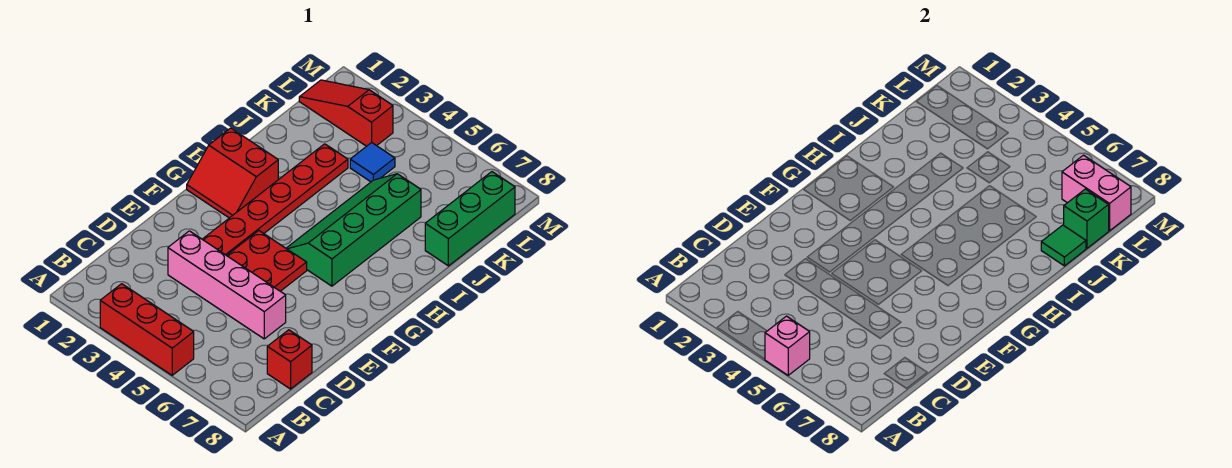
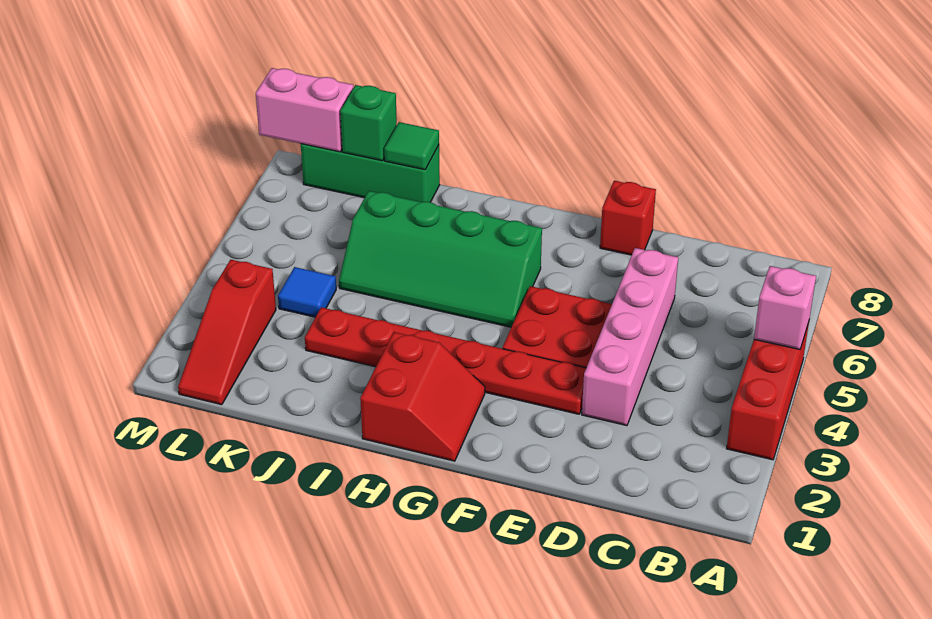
red brick C8 level 1 -> red brick E8 level 1
pink brick L7:L8 level 2 -> pink brick L8:M8 level 2

